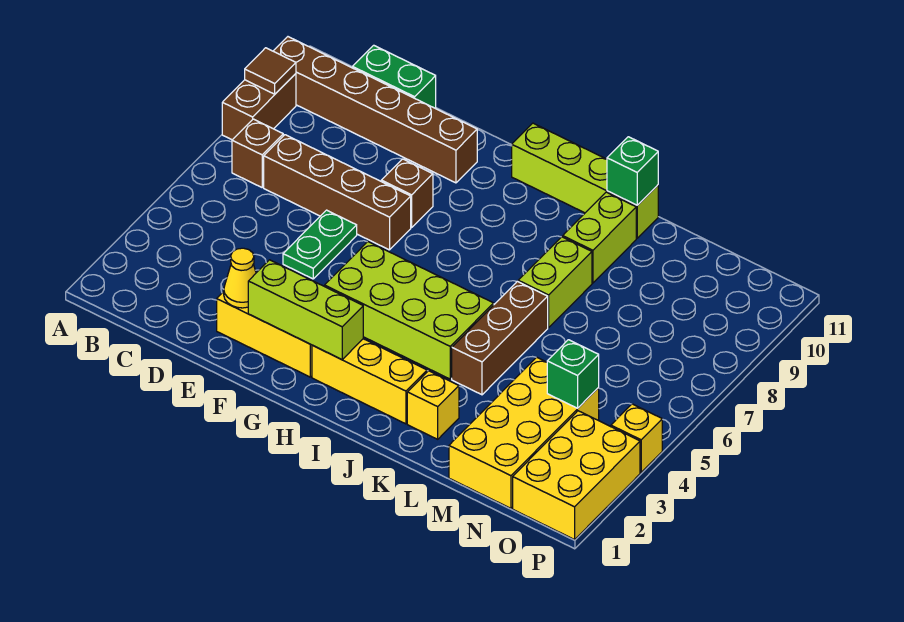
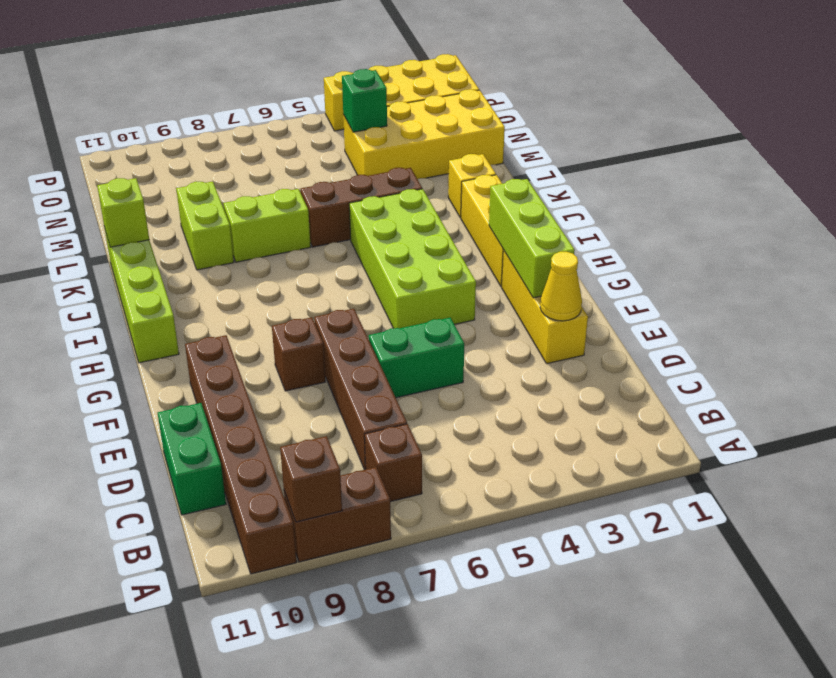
brown tile A9 level 2 -> brown brick A9 level 2
green plate E5:E6 level 1 -> green brick E5:E6 level 1
lime brick K9:K10 level 1 -> lime brick K9:L9 level 1
green brick K11 level 2 -> lime brick K11 level 2

